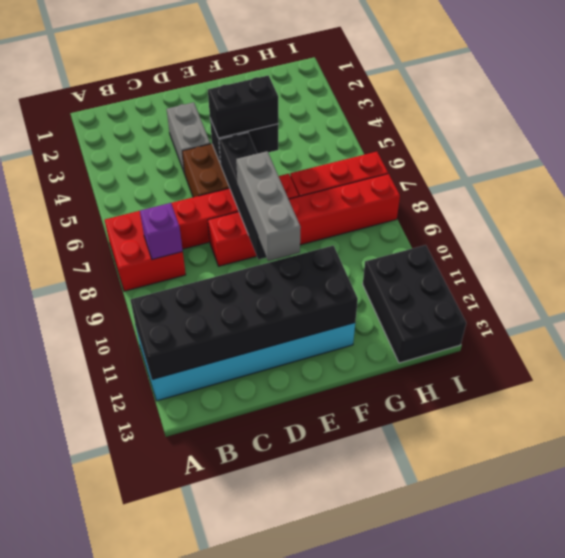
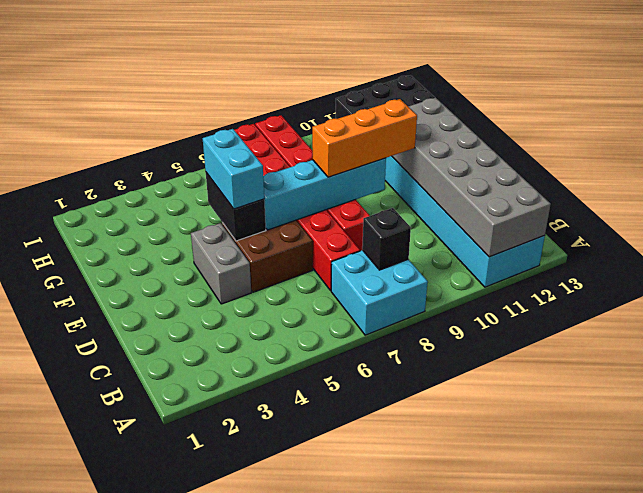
red brick A7:B8 level 1 -> cyan brick A7:B8 level 1
black brick A11:F12 level 2 -> grey brick A11:F12 level 2
purple brick B8 level 2 -> black brick B8 level 2
grey brick D3:D4 level 1 -> grey brick D4:E4 level 1
black brick E5:F5 level 3 -> cyan brick E5:F5 level 3
black brick E6:E9 level 2 -> cyan brick E6:E9 level 2
grey brick E8:E10 level 3 -> orange brick E8:E10 level 3

